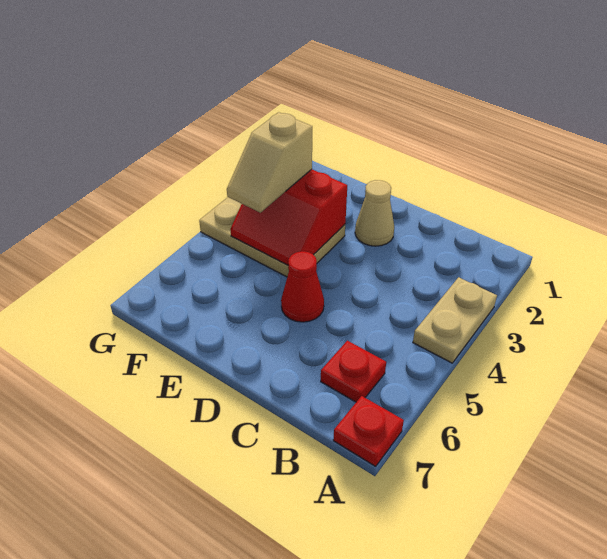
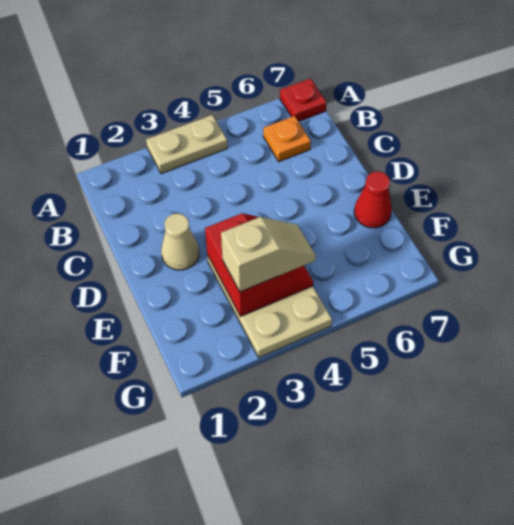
red plate B6 level 1 -> orange plate B6 level 1
red cone D5 level 1 -> red cone E7 level 1

